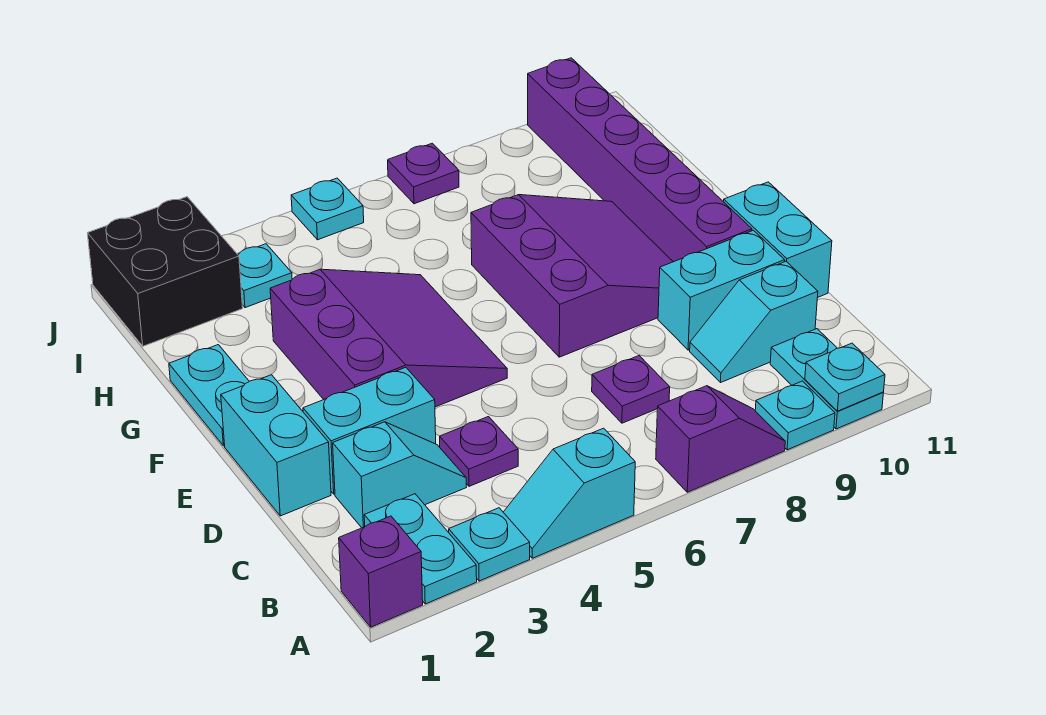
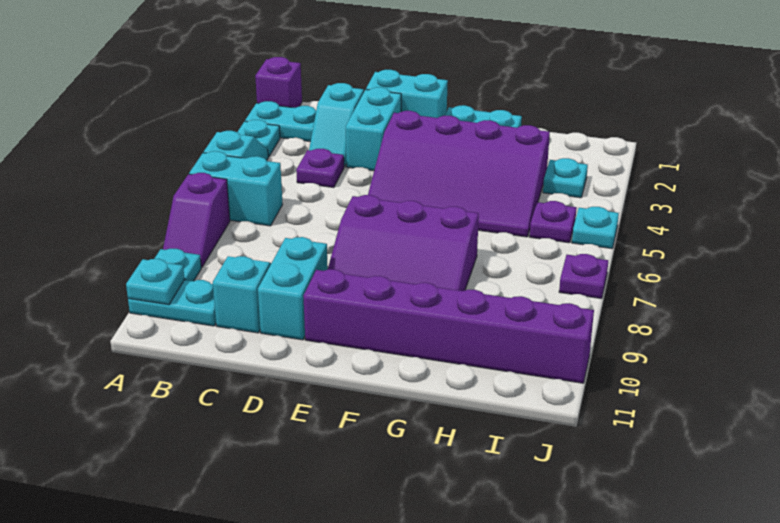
purple plate C7 level 1 -> purple plate I5 level 1
cyan brick D11:E11 level 1 -> cyan brick A6:B6 level 1
purple slope E3:G5 level 1 top 3 -> purple slope E3:H5 level 1 top 3
black brick I1:J2 level 1 -> none

